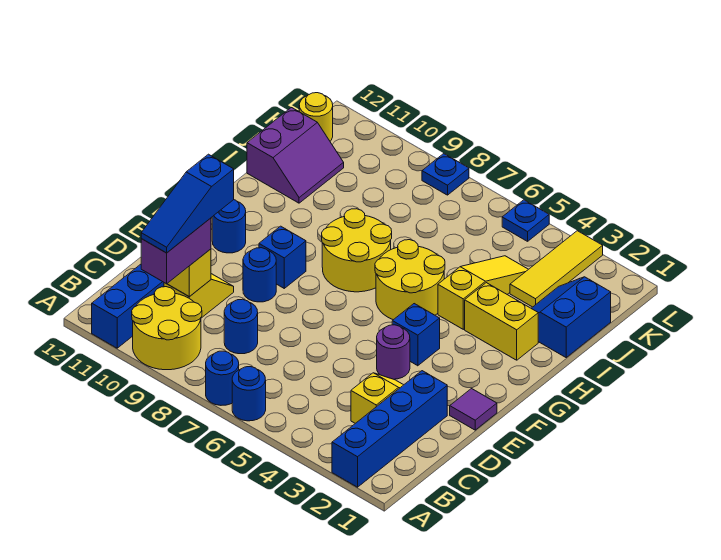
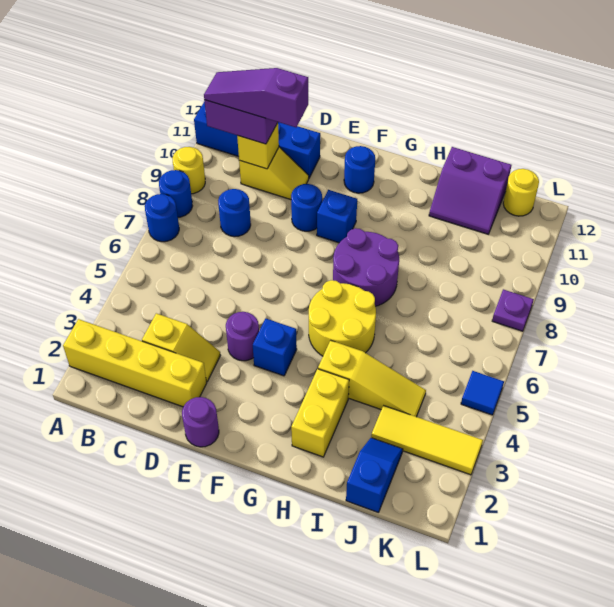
blue brick A2:D2 level 1 -> yellow brick A2:D2 level 1
blue round brick A6 level 1 -> blue round brick A8 level 1
yellow round brick A9:B10 level 1 -> yellow round brick A9 level 1
blue slope B10:D10 level 4 top D -> purple slope B10:D10 level 4 top D
purple tile E1 level 1 -> purple round brick E1 level 1
yellow round brick G7:H8 level 1 -> purple round brick G7:H8 level 1
blue slope I1:J2 level 1 top 1 -> blue slope J1:J2 level 1 top 1
blue plate L5 level 1 -> blue tile L5 level 1
blue plate L8 level 1 -> purple plate L8 level 1

